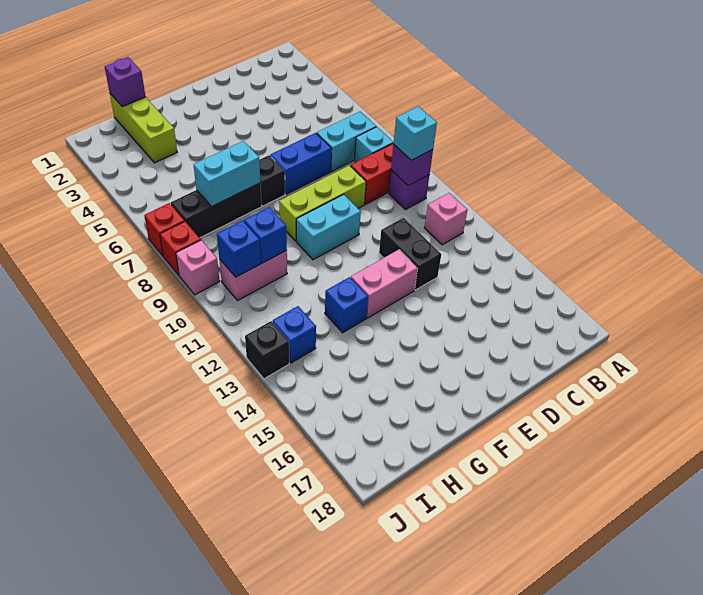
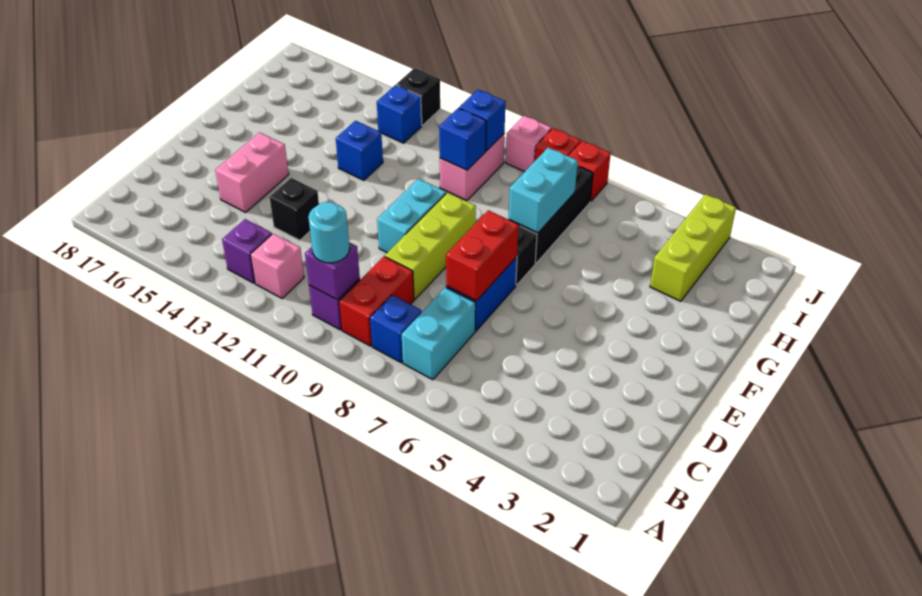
cyan brick B8 level 1 -> blue brick B8 level 1
cyan brick B10 level 3 -> cyan round brick B10 level 3
none -> red brick D7:E7 level 2
black brick D12:D13 level 1 -> black brick D13 level 1
pink brick E13:F13 level 1 -> pink brick D15:E15 level 1
lime brick H1:H3 level 1 -> lime brick H3:J3 level 1
purple brick H1 level 2 -> purple brick B13 level 1

